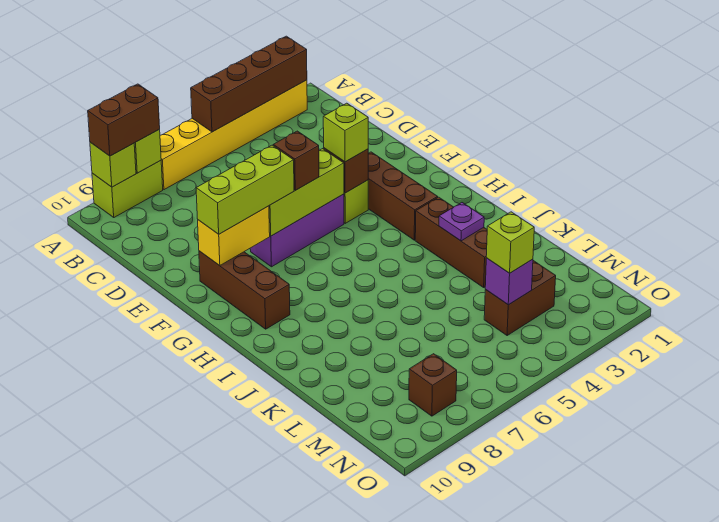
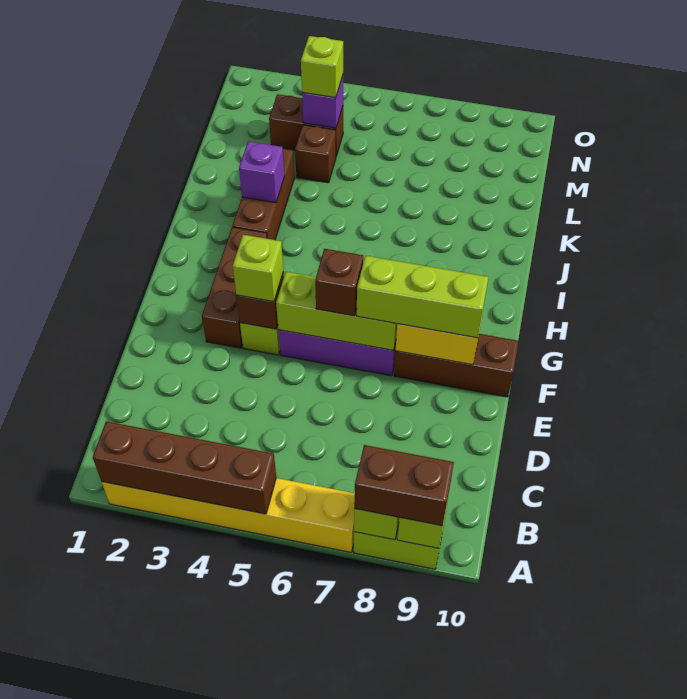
brown brick F9:H9 level 1 -> brown brick F8:F10 level 1
purple plate J3 level 2 -> purple brick J3 level 2
brown brick N8 level 1 -> brown brick L4 level 1

